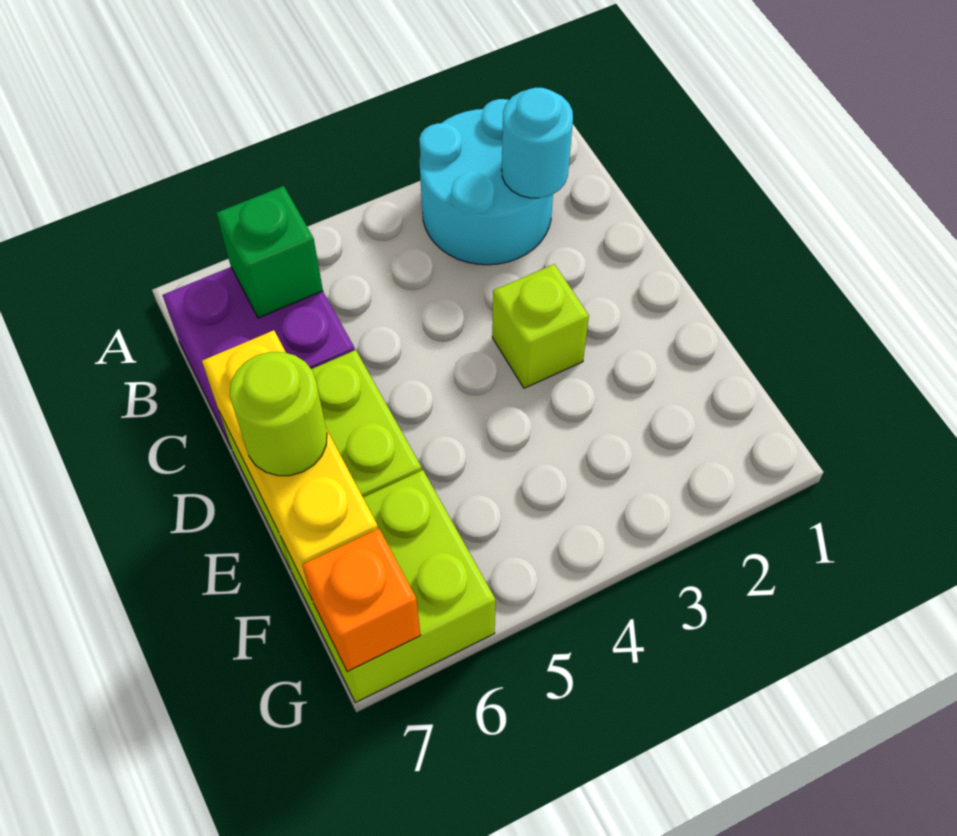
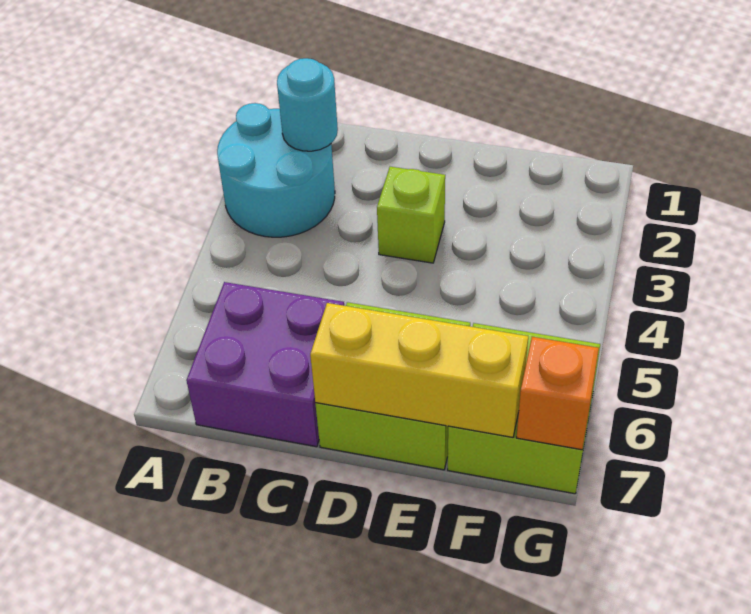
green brick B6 level 2 -> none
lime round brick E7 level 3 -> none

